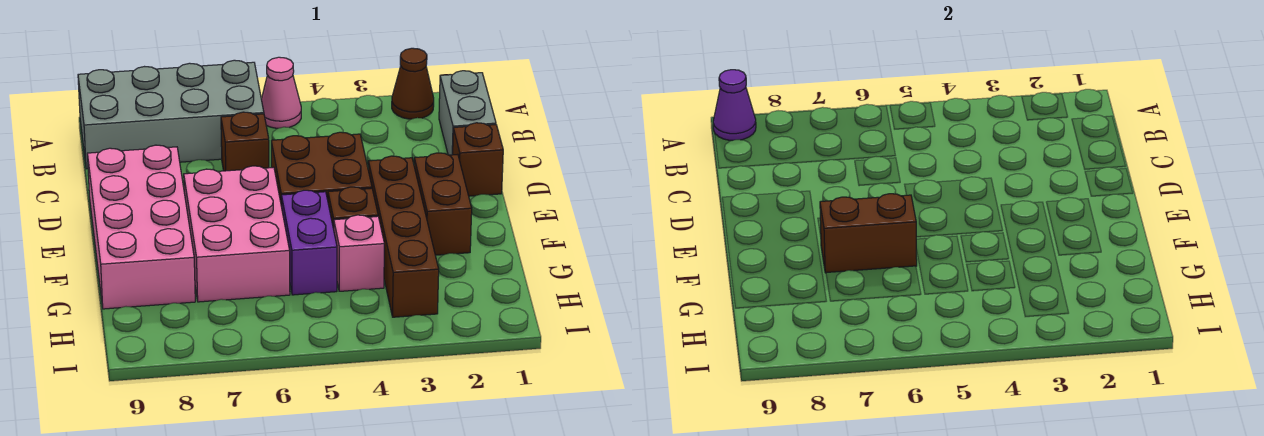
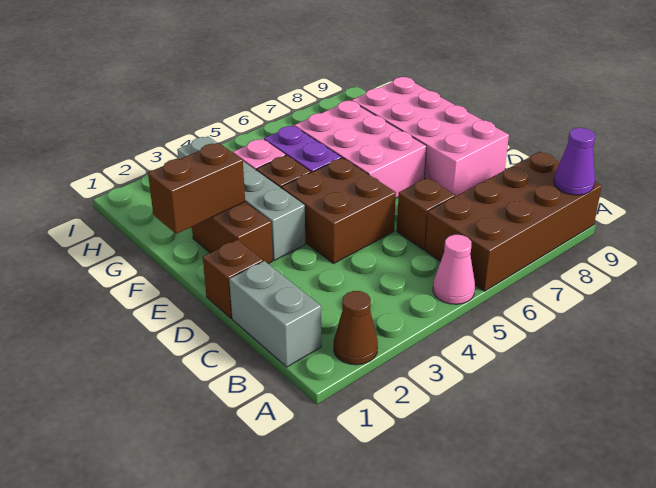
grey brick A6:B9 level 1 -> brown brick A6:B9 level 1
brown brick E3:H3 level 1 -> grey brick E3:H3 level 1
brown brick F6:F7 level 2 -> brown brick F1:F2 level 2

